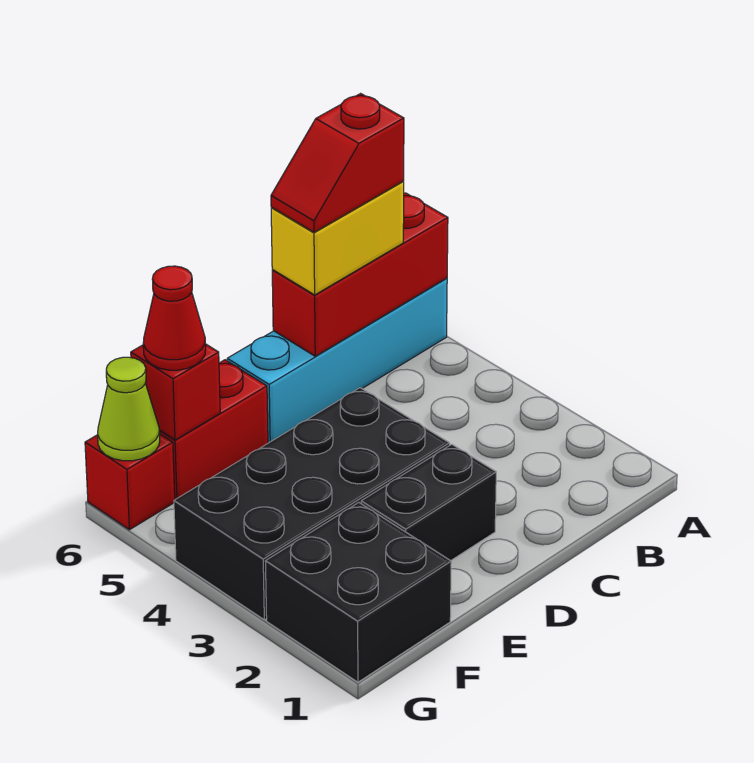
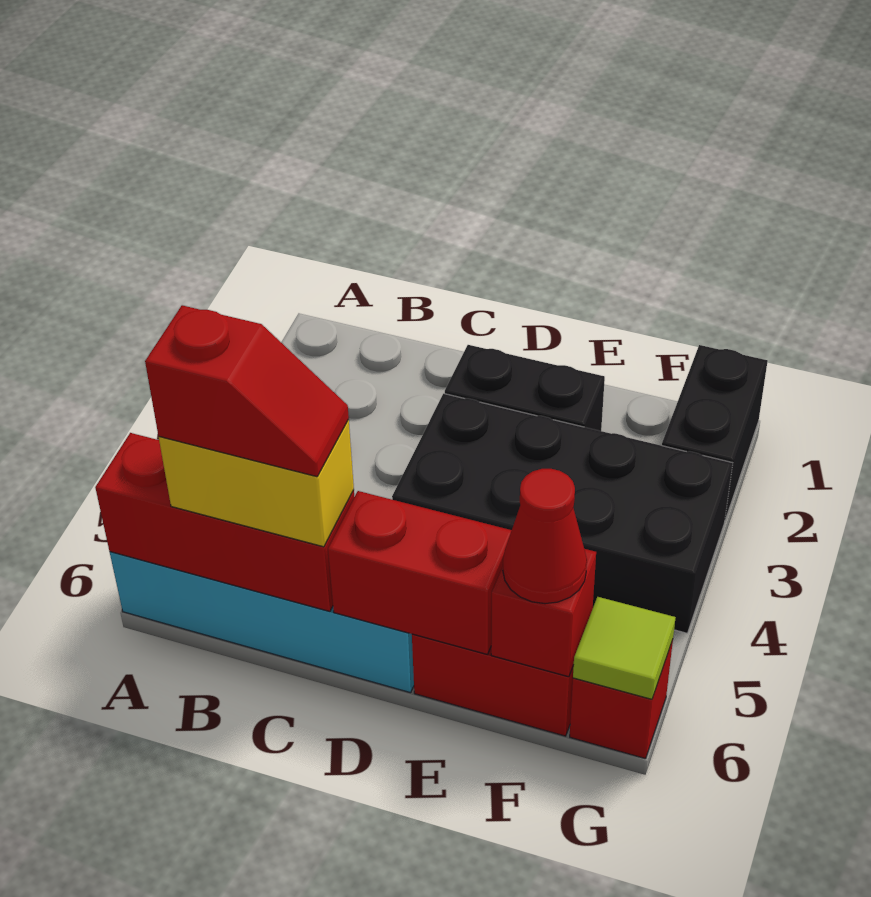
none -> red brick D6:E6 level 2
black brick F1:G2 level 1 -> black brick G1:G2 level 1
lime cone G6 level 2 -> lime tile G6 level 2

